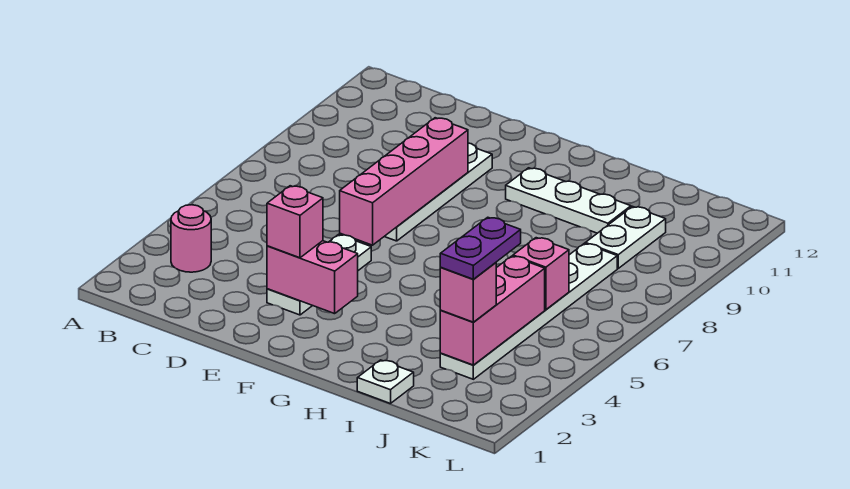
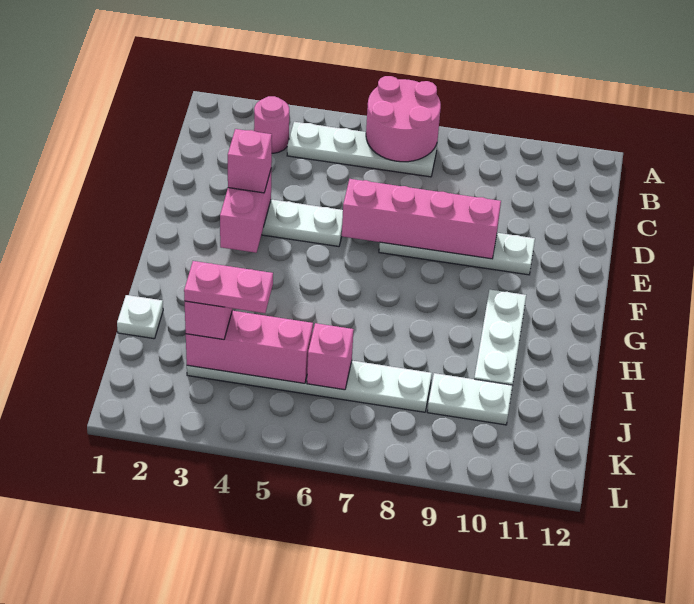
none -> pink round brick A6:B7 level 2
none -> white plate B4:B7 level 1
purple plate J3:J4 level 4 -> pink plate J3:J4 level 4

